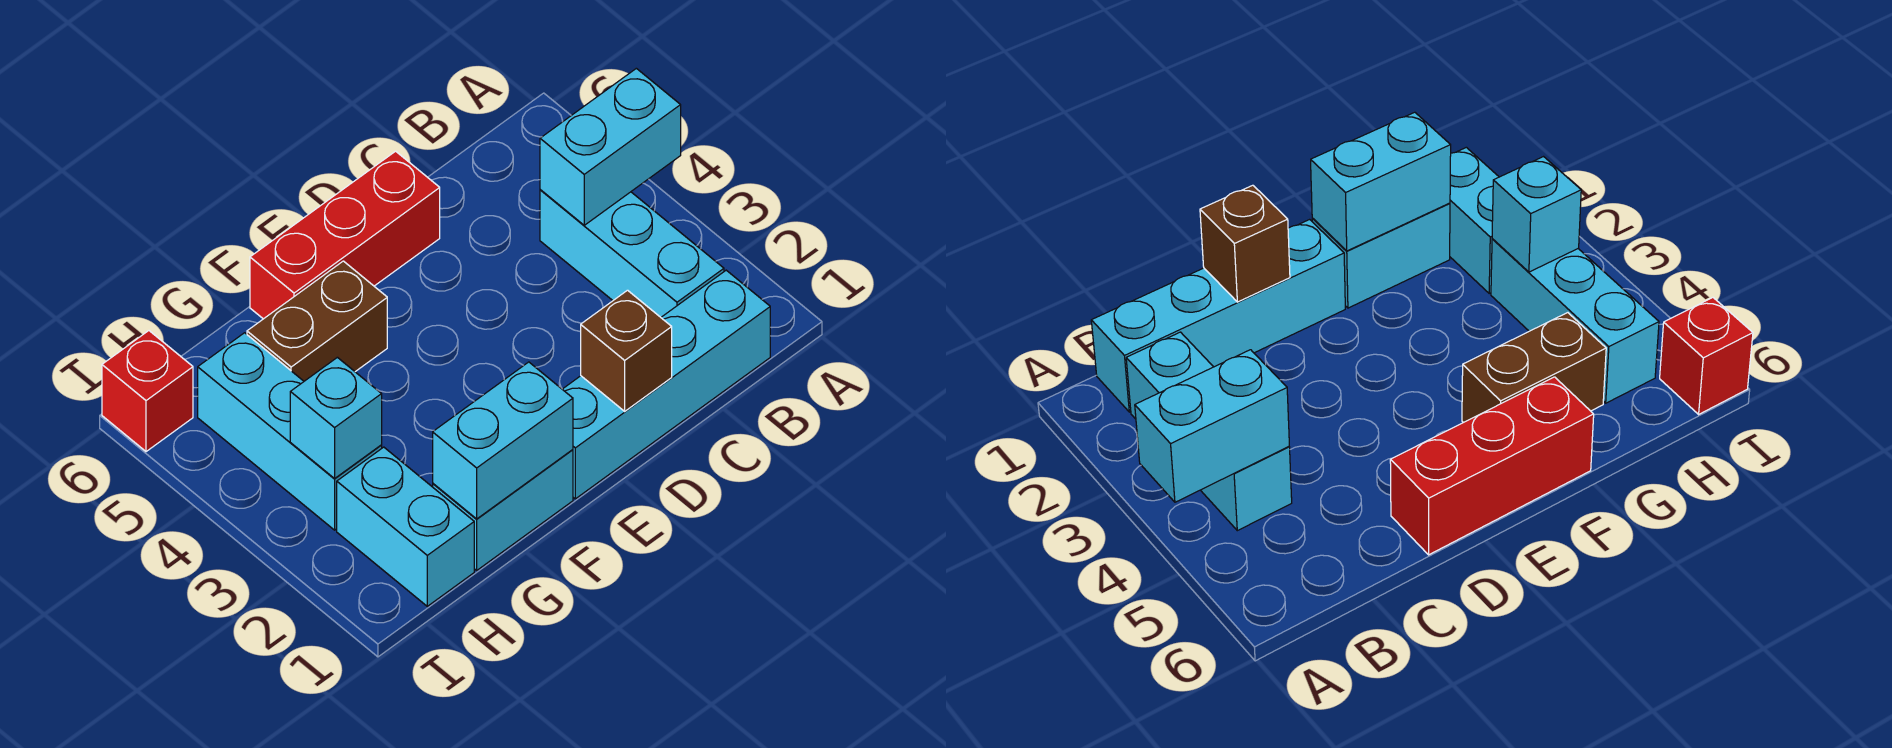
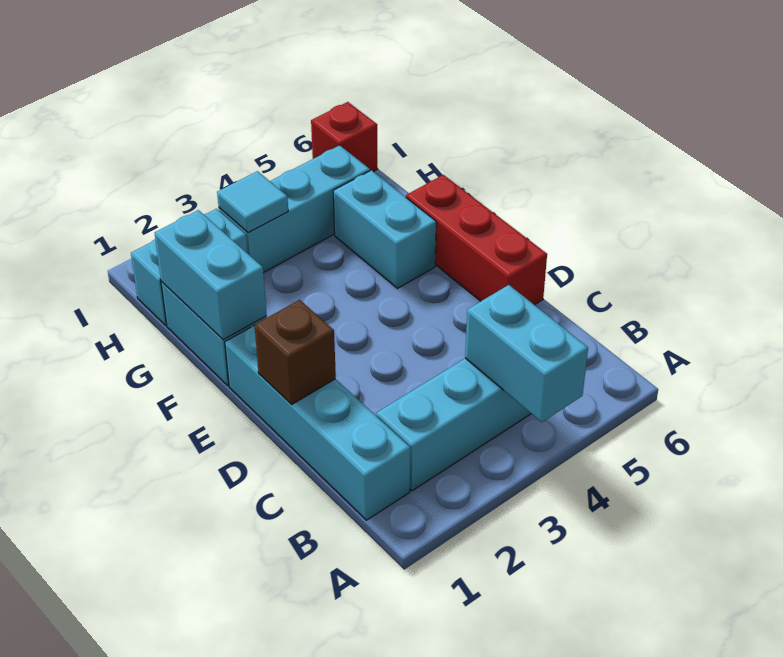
brown brick F5:G5 level 1 -> cyan brick F5:G5 level 1
cyan brick H3 level 2 -> cyan tile H3 level 2

